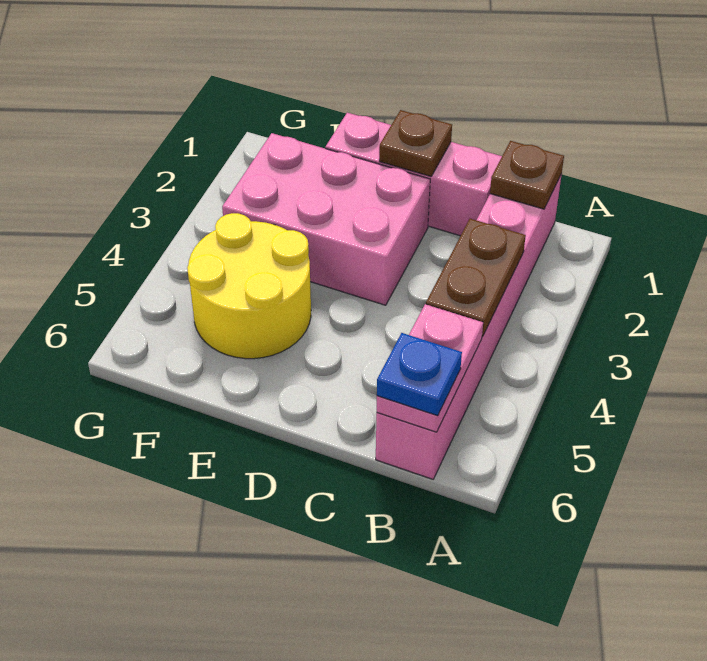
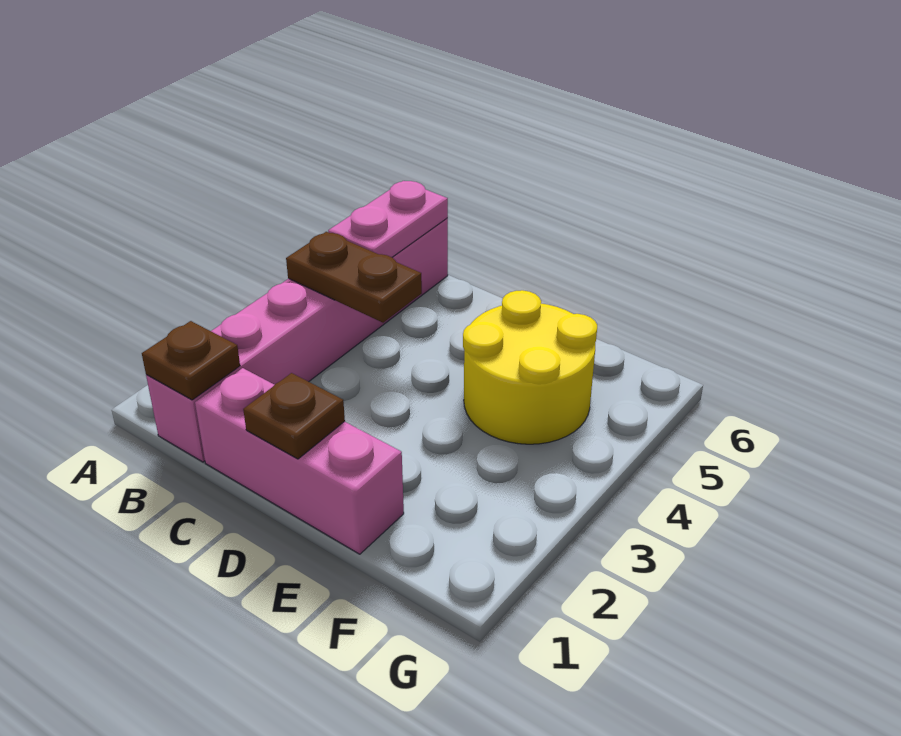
brown plate B3:B4 level 2 -> brown plate B4:C4 level 2
blue plate B6 level 3 -> none
pink brick D2:F3 level 1 -> none

